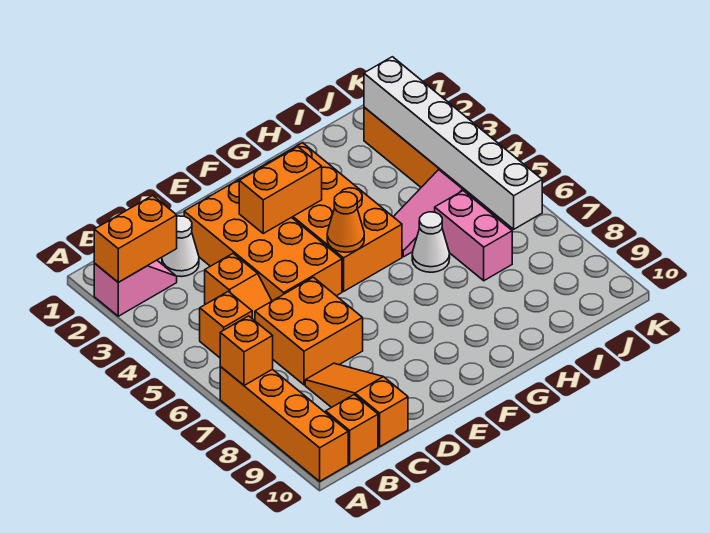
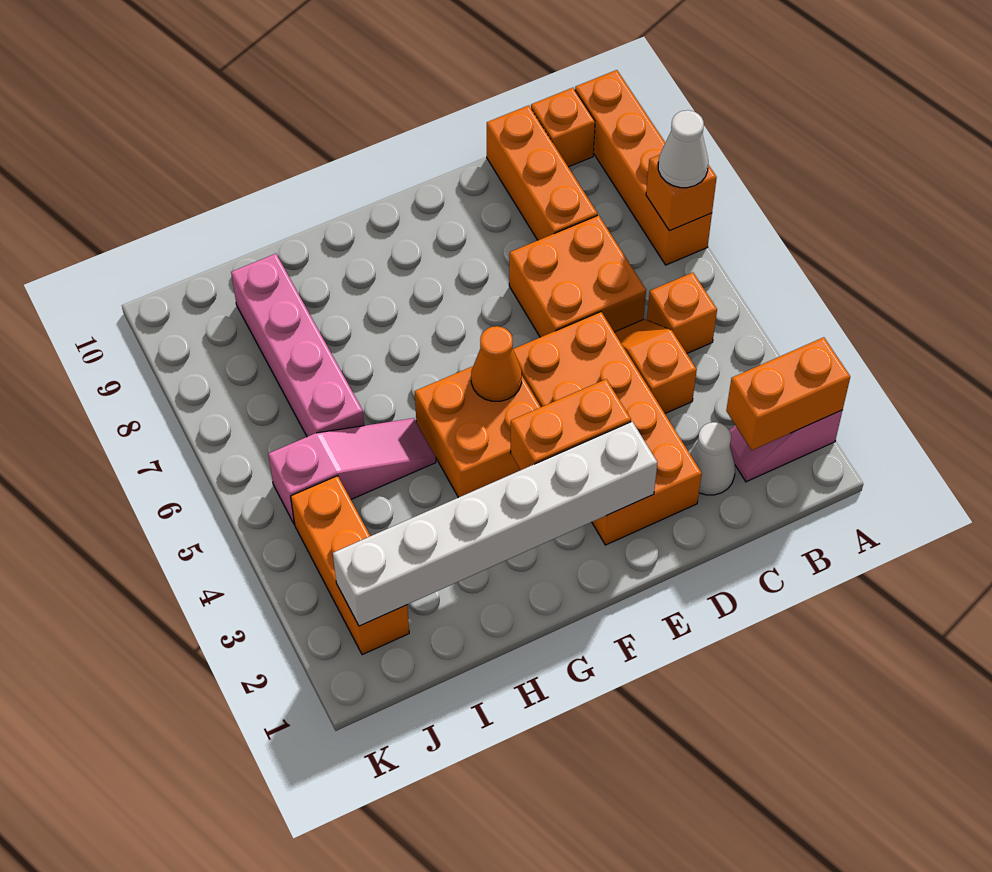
orange slope C8:C10 level 1 top 10 -> orange brick C8:C10 level 1
orange brick F2:G5 level 1 -> orange brick F4:G5 level 1
white cone H6 level 1 -> white cone A7 level 3
pink brick I6:I7 level 1 -> pink brick I6:I9 level 1
white brick J2:J7 level 2 -> white brick E2:J2 level 2

